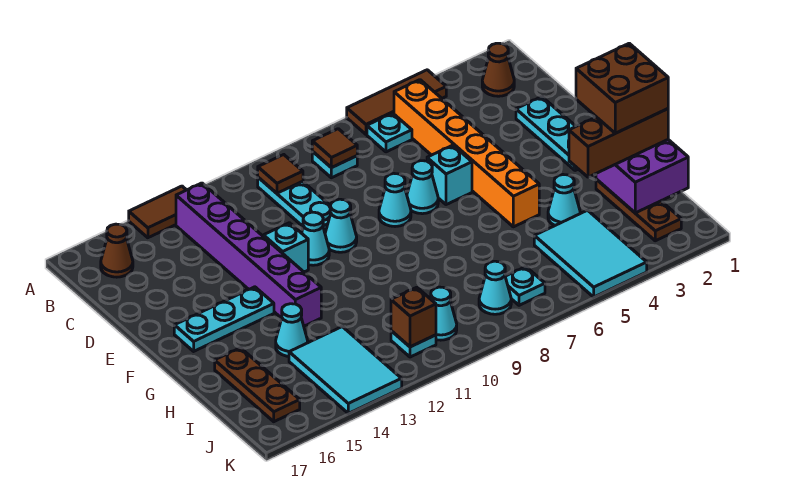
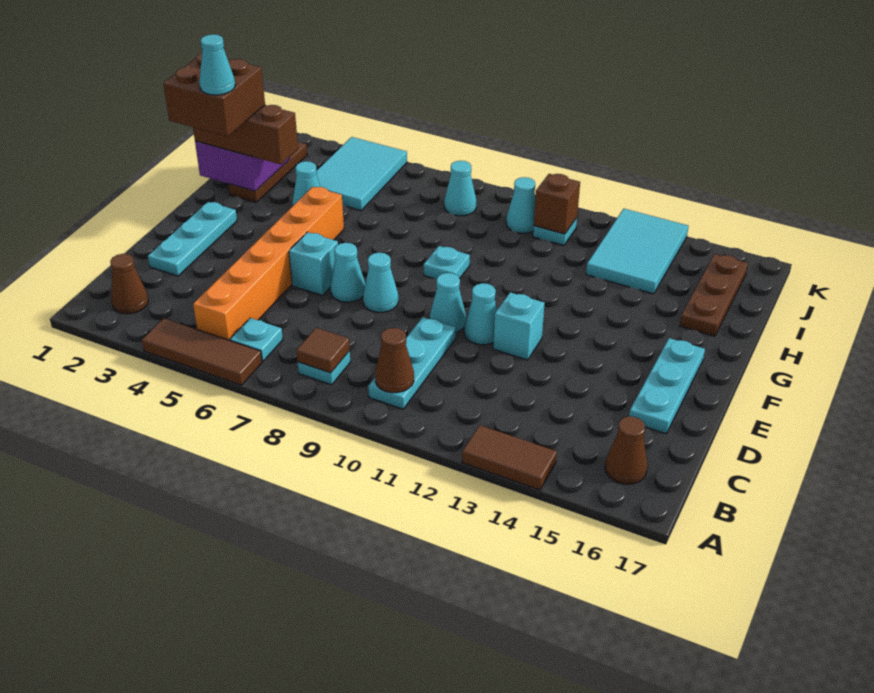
brown tile B10 level 2 -> brown cone B10 level 2
purple brick B13:G13 level 1 -> none
cyan plate F14:F16 level 1 -> cyan plate D16:F16 level 1
cyan cone H14 level 1 -> cyan cone G2 level 5
cyan plate J7 level 1 -> cyan plate G9 level 1

